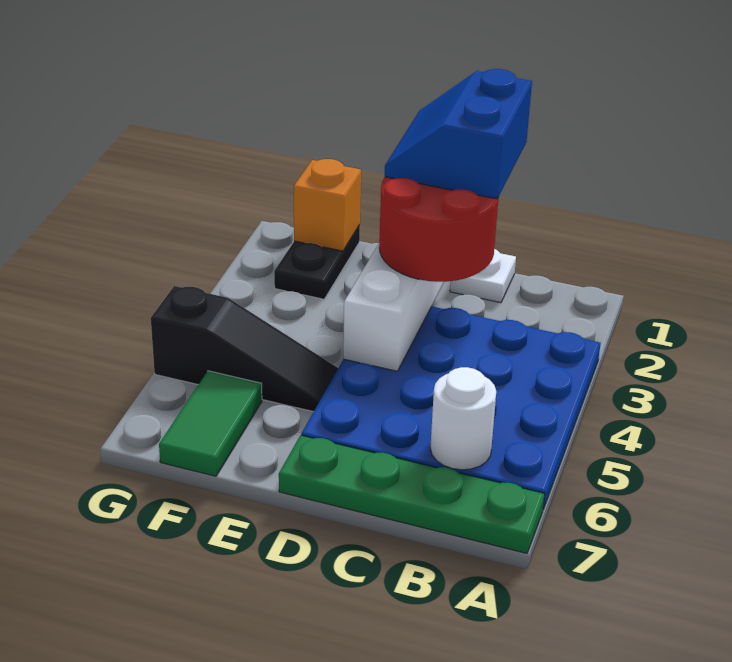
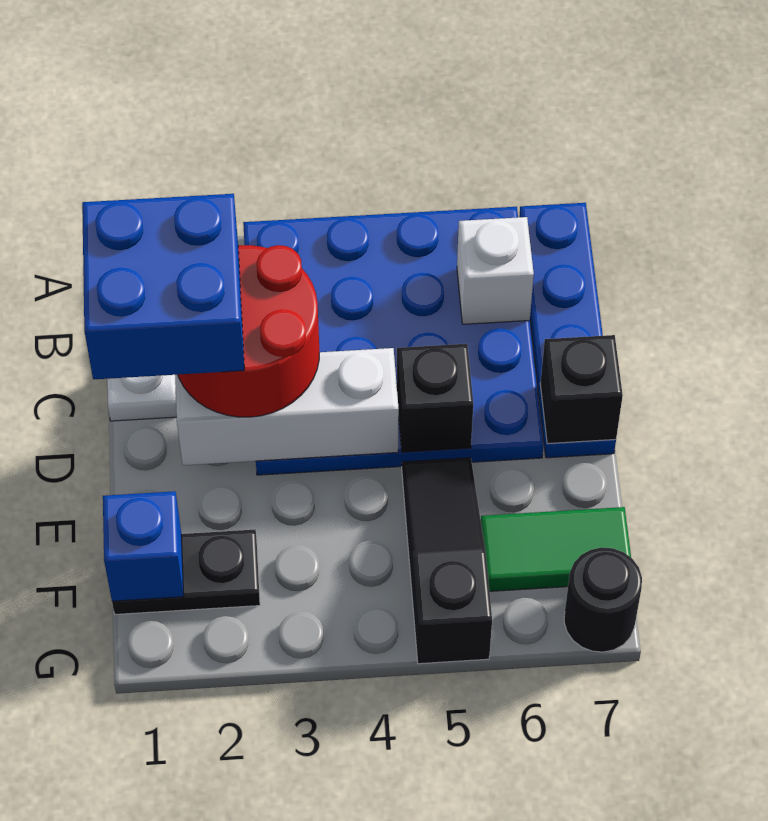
green plate A7:D7 level 1 -> blue plate A7:D7 level 1
white round brick B6 level 2 -> white brick B6 level 2
blue slope C1:D2 level 4 top C -> blue brick C1:D2 level 4
none -> black brick D5 level 2
none -> black brick D7 level 2
orange brick F1 level 2 -> blue brick F1 level 2
none -> black round brick G7 level 1

